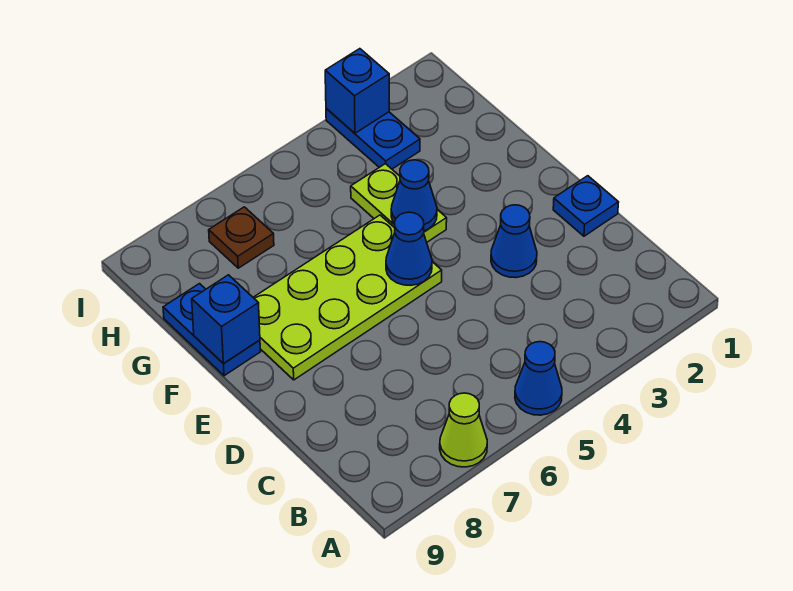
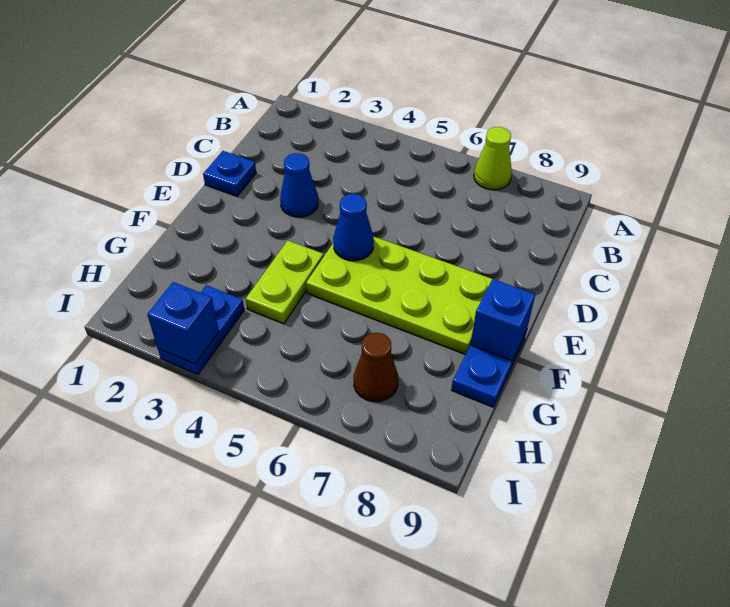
blue cone A5 level 1 -> none
blue cone F4 level 2 -> none
brown plate H7 level 1 -> brown cone H7 level 1

